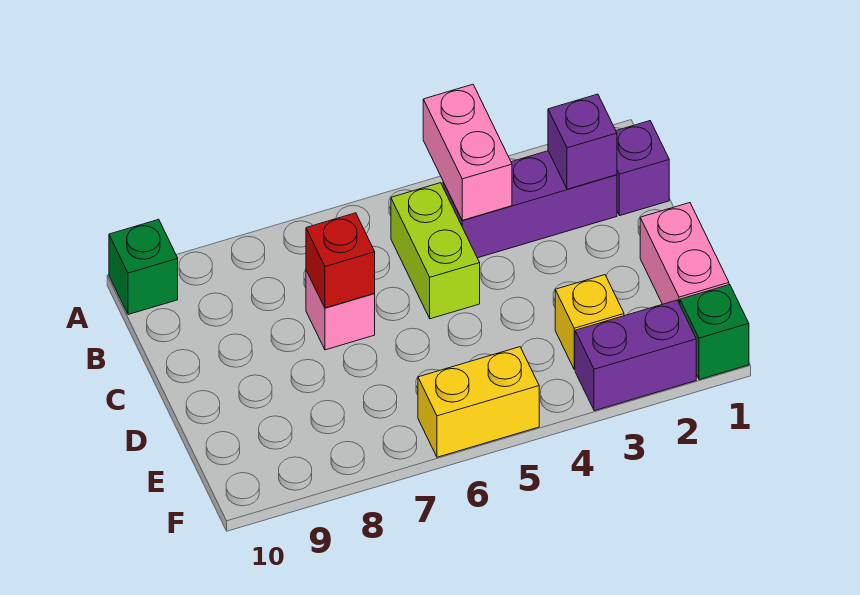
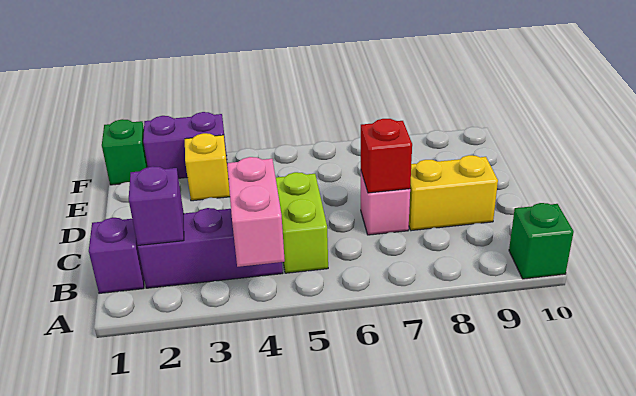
pink brick D1:E1 level 1 -> none
yellow brick F5:F6 level 1 -> yellow brick C8:C9 level 1

